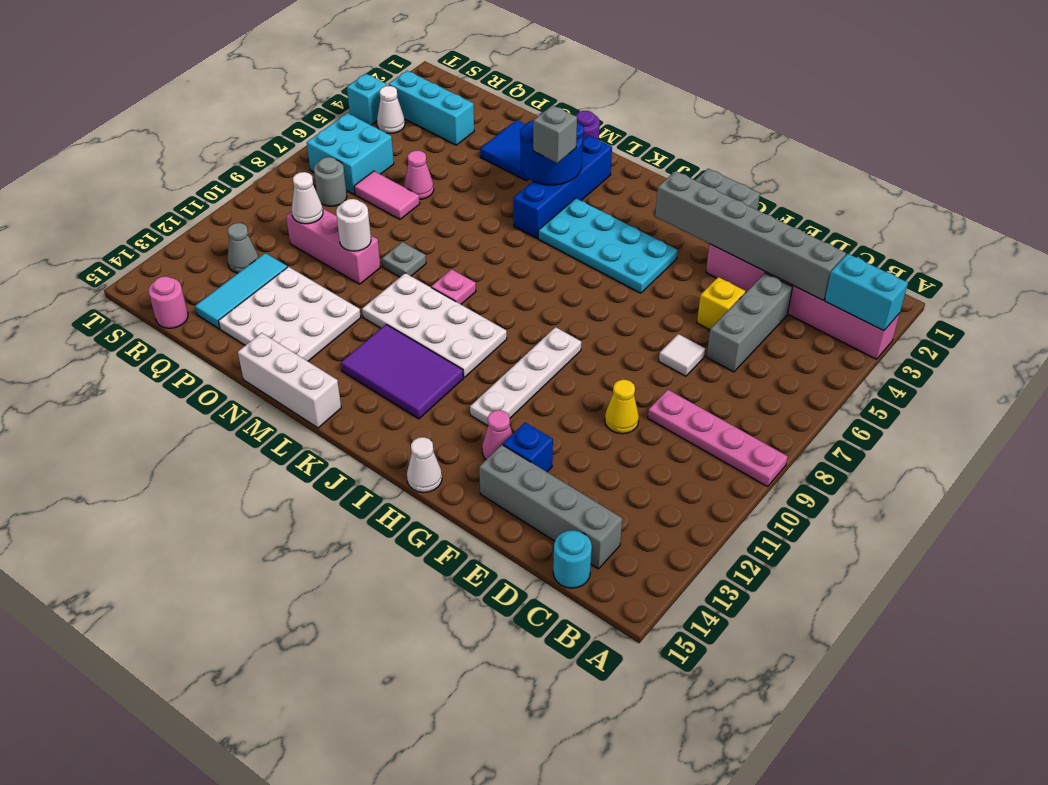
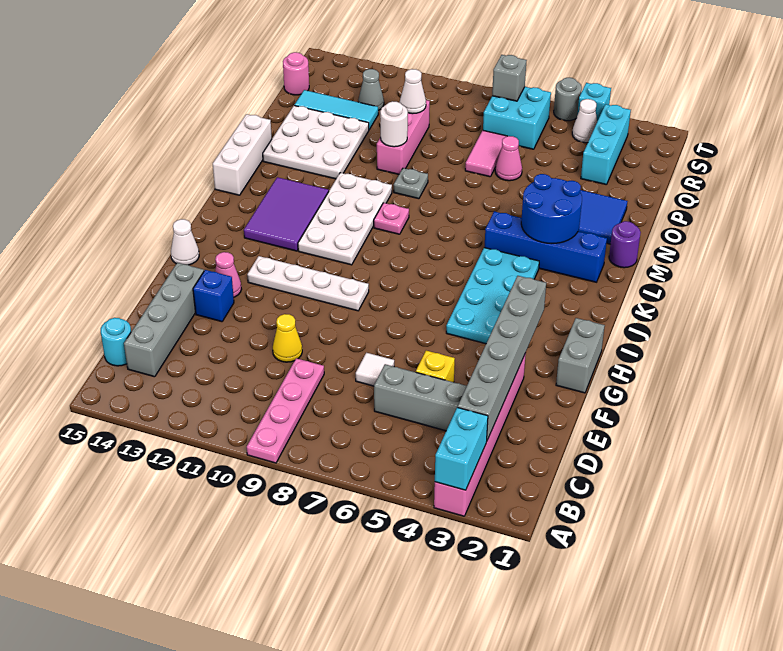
grey brick L4 level 3 -> grey brick S7 level 2
grey round brick R8 level 1 -> grey round brick T5 level 1

